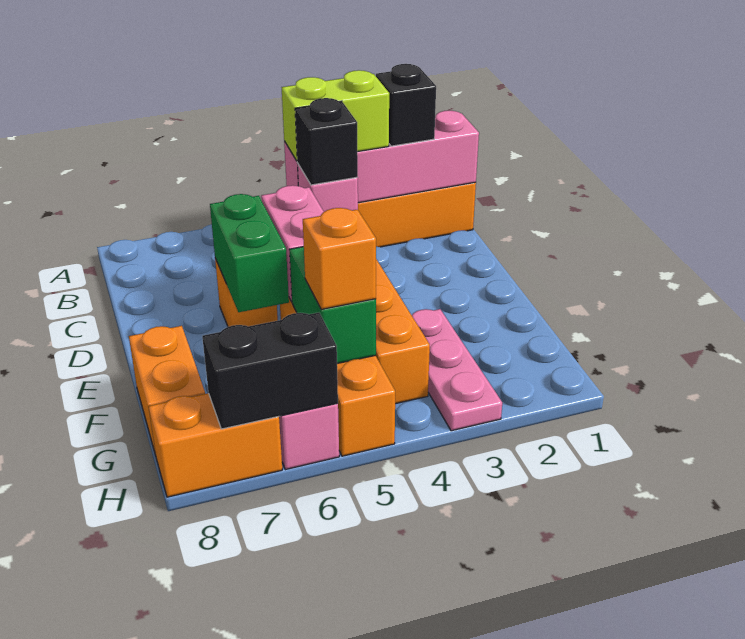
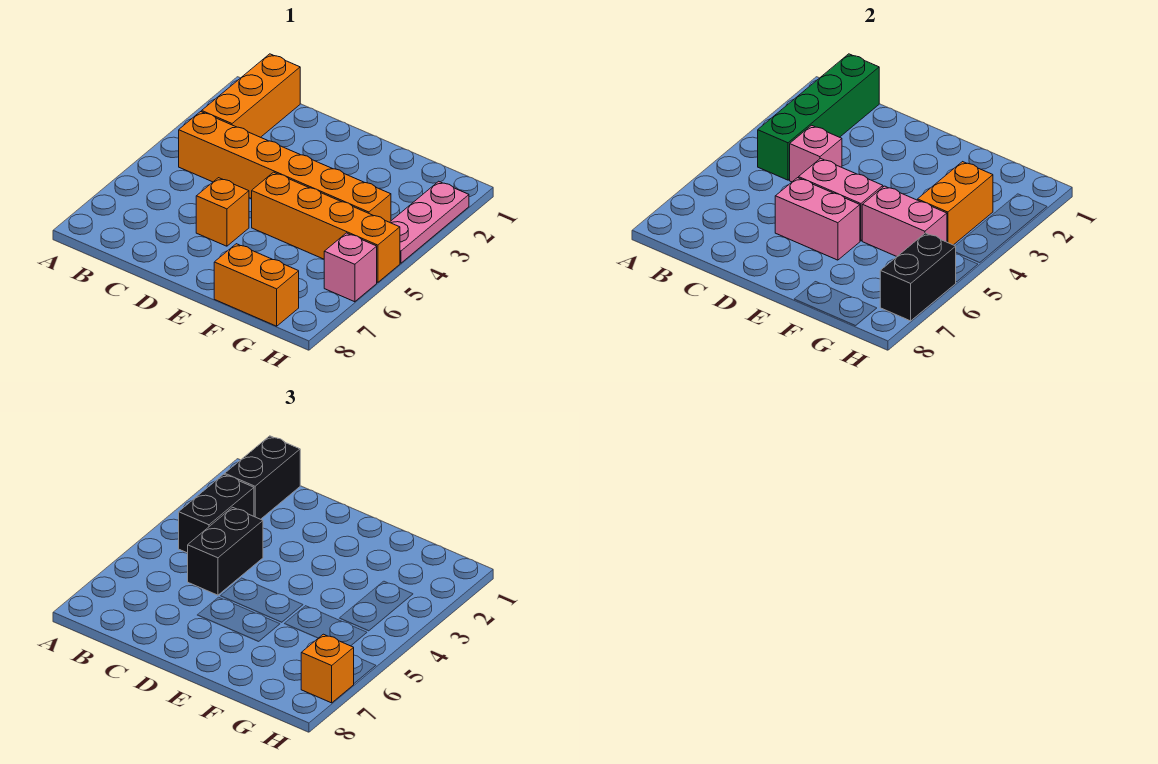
pink brick B1:B4 level 2 -> green brick B1:B4 level 2
black brick B2 level 3 -> black brick B1:B2 level 3
lime brick B3:B4 level 3 -> black brick B3:B4 level 3
black brick C4 level 3 -> black brick C4:C5 level 3
green brick D6:E6 level 2 -> pink brick D6:E6 level 2
pink plate F3:H3 level 1 -> pink plate H2:H4 level 1
green brick F5:G5 level 2 -> pink brick F5:G5 level 2
orange brick G5 level 3 -> orange brick H7 level 3
orange brick H7:H8 level 1 -> orange brick G3:G4 level 2

